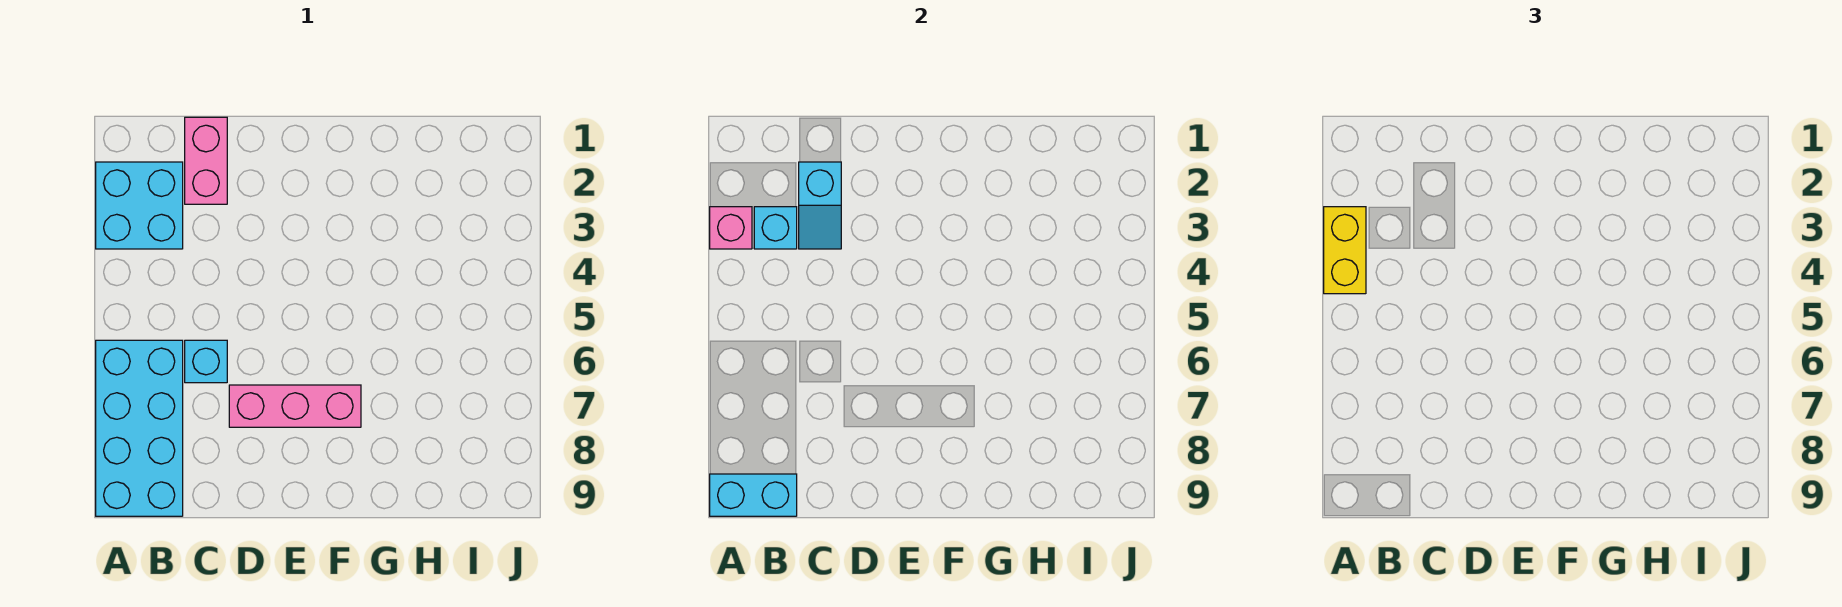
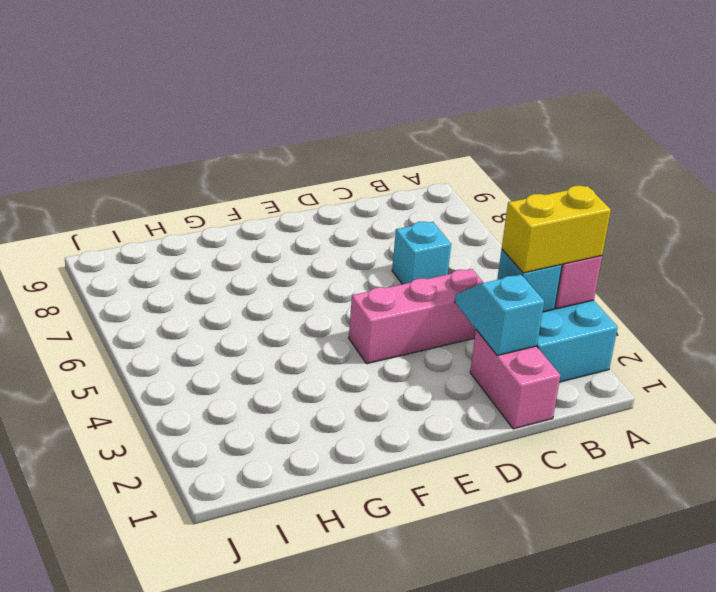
yellow brick A3:A4 level 3 -> yellow brick A3:B3 level 3
cyan brick A6:B9 level 1 -> none
cyan brick A9:B9 level 2 -> none
pink brick D7:F7 level 1 -> pink brick C4:E4 level 1

